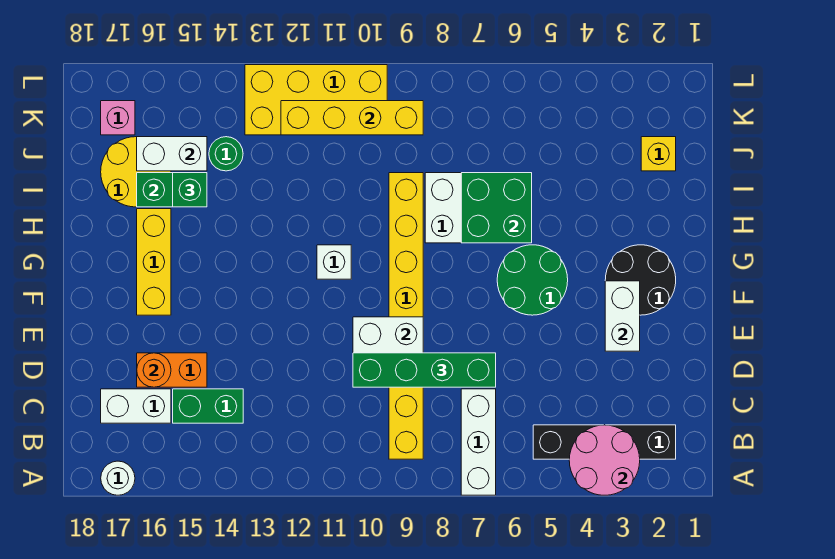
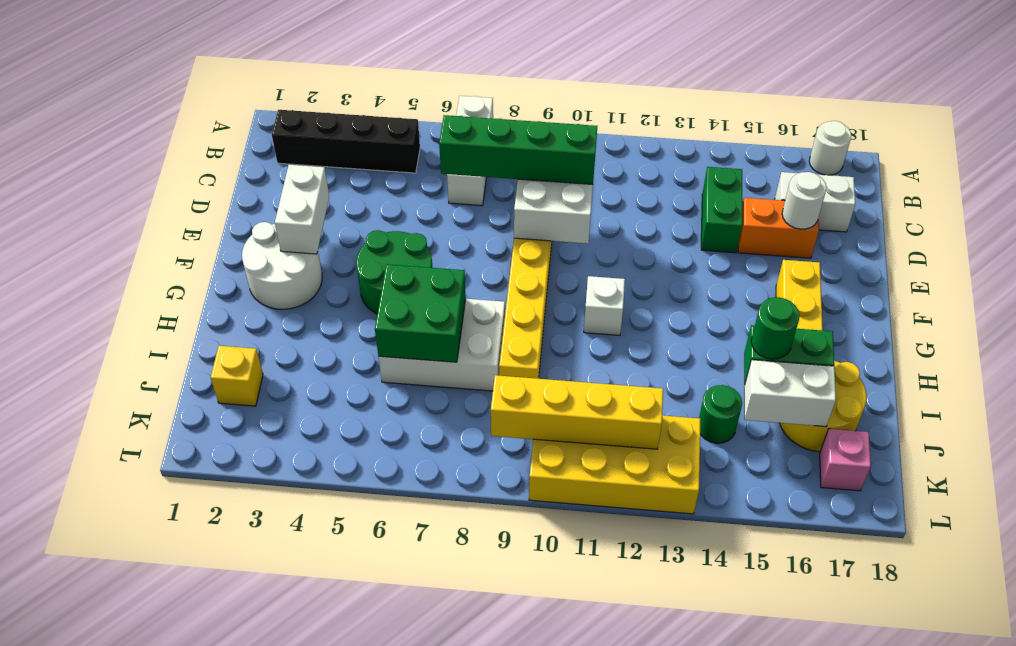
pink round brick A3:B4 level 2 -> none
green brick C14:C15 level 1 -> green brick C14:D14 level 1
orange round brick D16 level 2 -> white round brick D16 level 2
black round brick F2:G3 level 1 -> white round brick F2:G3 level 1
green brick I15 level 3 -> green round brick I15 level 3

